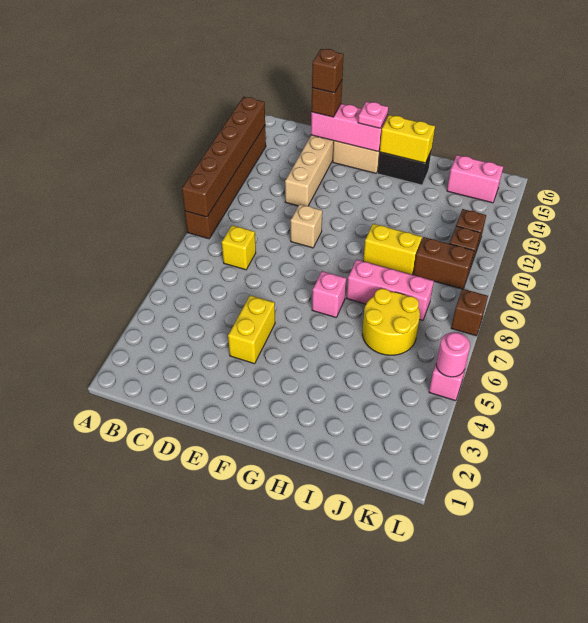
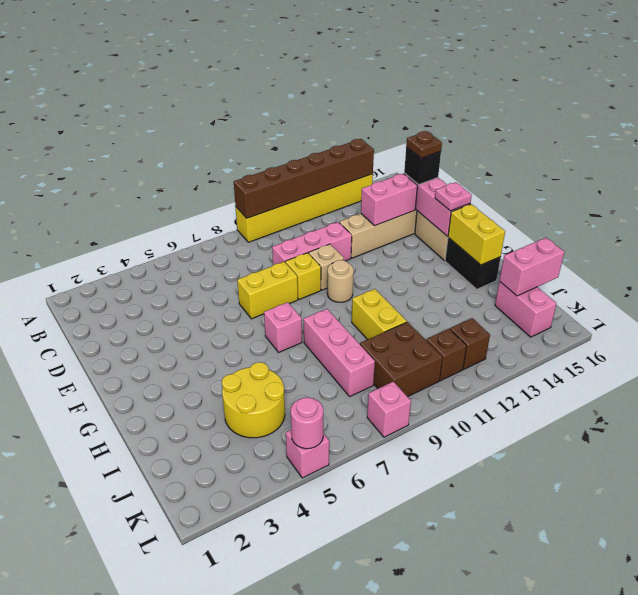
brown brick A9:A14 level 1 -> yellow brick A9:A14 level 1
yellow brick C8 level 1 -> yellow brick E9 level 1
none -> pink brick D9:D11 level 1
none -> pink brick D13:D14 level 2
brown brick D15 level 3 -> black brick D15 level 3
brown brick D15 level 4 -> brown plate D15 level 4
yellow brick E4:E5 level 1 -> yellow brick E7:E8 level 1
none -> tan round brick F10 level 1
yellow round brick I6:J7 level 1 -> yellow round brick I4:J5 level 1
brown brick J10:K10 level 1 -> brown brick J9:K10 level 1
none -> pink brick J15:J16 level 2
brown brick L8 level 1 -> pink brick L8 level 1

